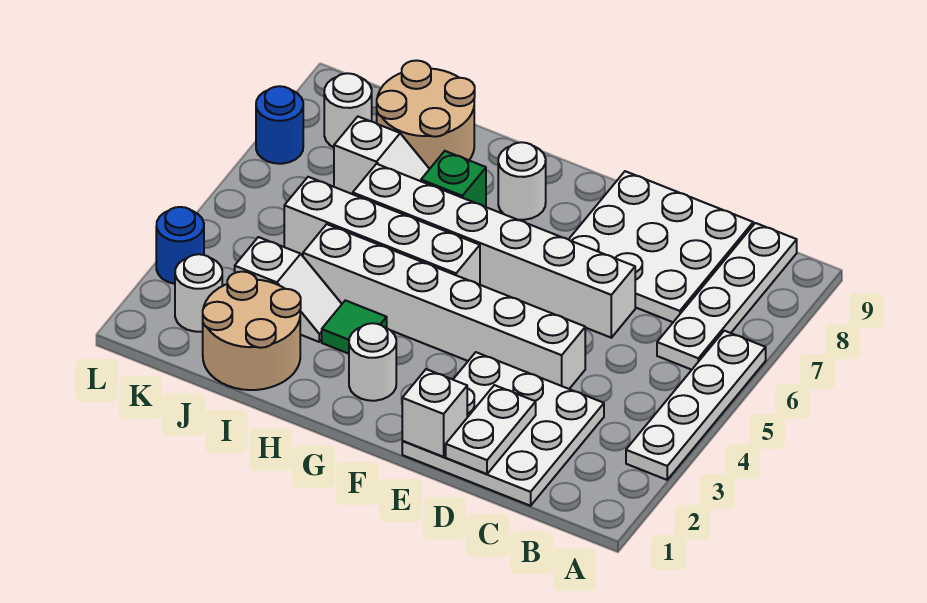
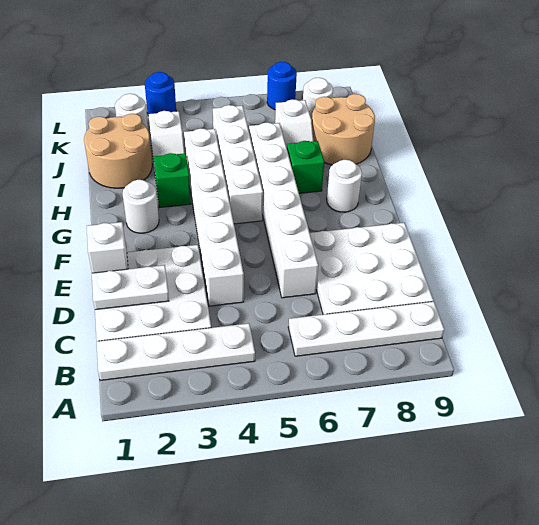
white plate A3:A6 level 1 -> white plate B1:B4 level 1
green tile H3 level 1 -> green brick H3 level 1

